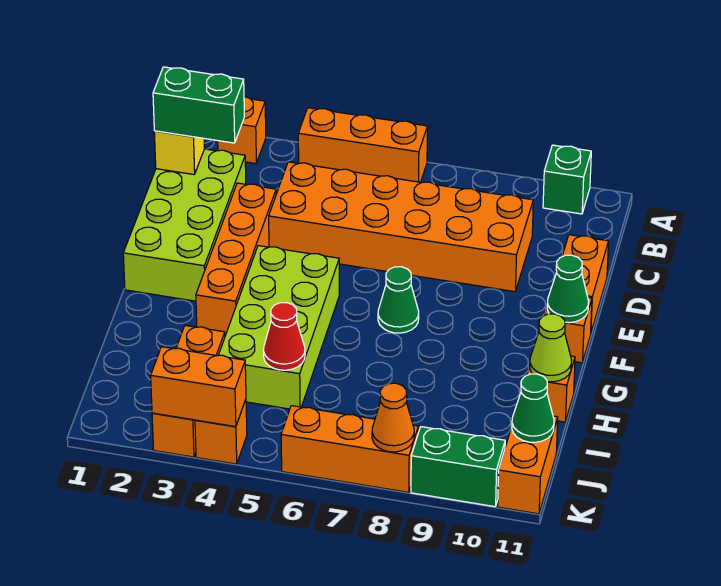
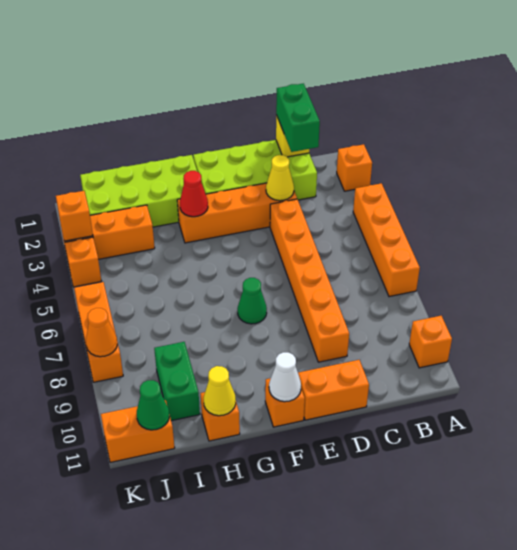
orange brick A4:A6 level 1 -> orange brick A4:A7 level 1
green brick A10 level 1 -> orange brick A10 level 1
orange brick C4:D9 level 1 -> orange brick D4:D9 level 1
none -> yellow cone D3 level 2
lime brick F4:I5 level 1 -> lime brick G1:J2 level 1
green cone F11 level 2 -> white cone F11 level 2
lime cone H11 level 2 -> yellow cone H11 level 2
red cone I5 level 2 -> red cone G3 level 2
orange brick K3:K4 level 2 -> orange brick K3 level 2
green brick K9:K10 level 1 -> green brick I9:I10 level 1

